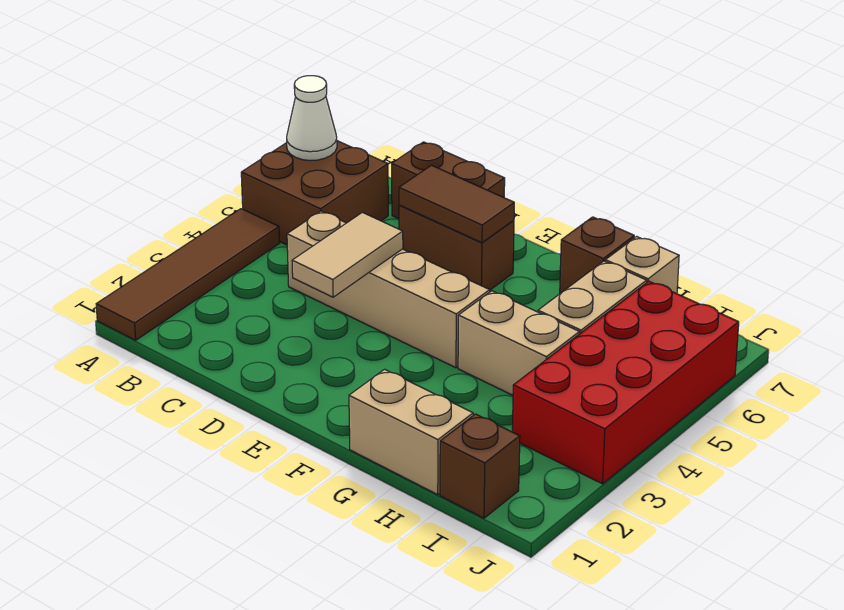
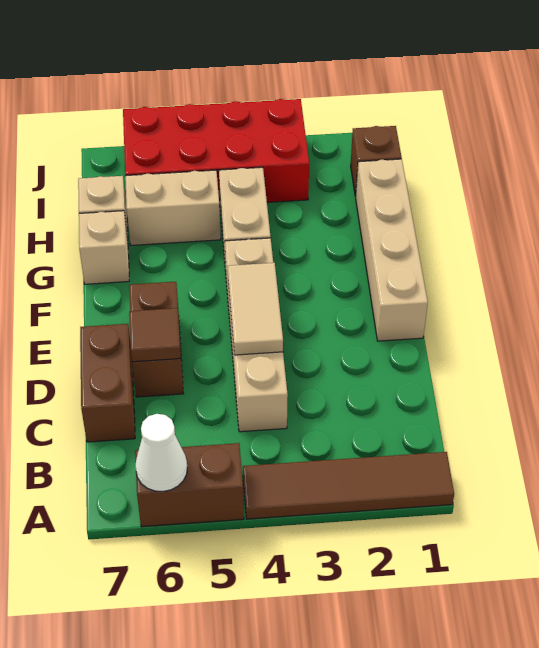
brown brick A5:B6 level 1 -> brown brick A5:A6 level 1
tan tile D3:D4 level 2 -> tan tile D4:E4 level 2
brown tile D6:E6 level 2 -> brown tile D6 level 2
tan brick G1:H1 level 1 -> tan brick E1:H1 level 1
brown brick G7 level 1 -> tan brick G7 level 1

